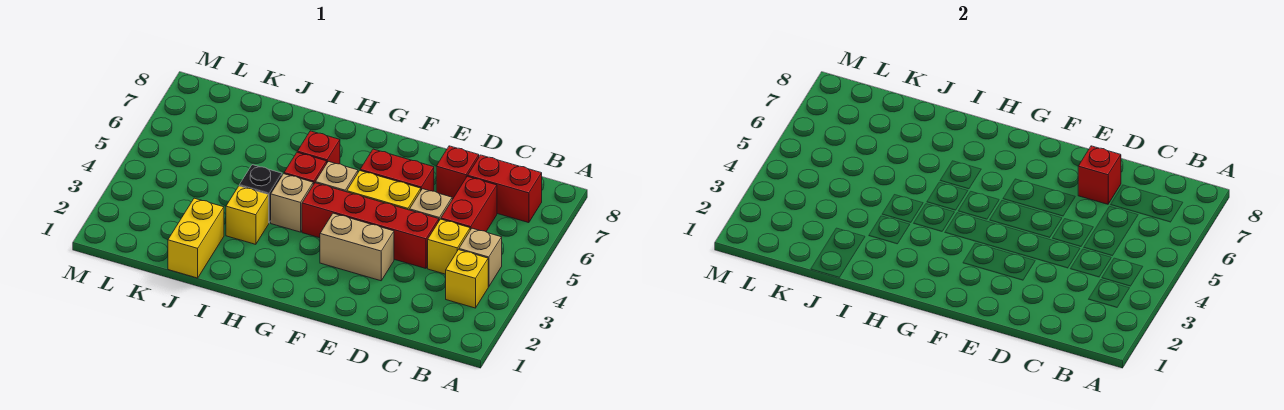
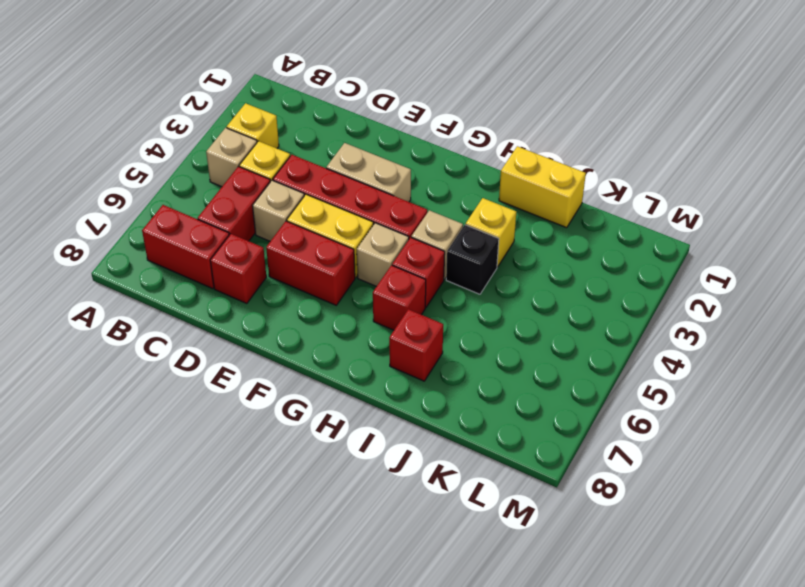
red brick D7 level 2 -> red brick I7 level 1
yellow brick J1:J2 level 1 -> yellow brick I1:J1 level 1

